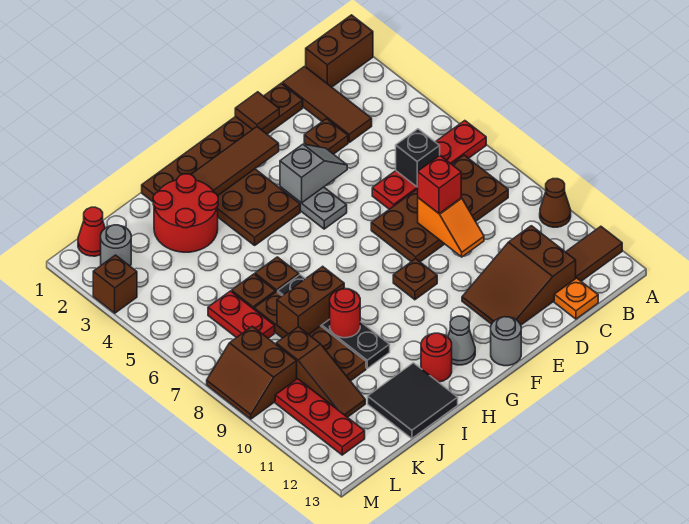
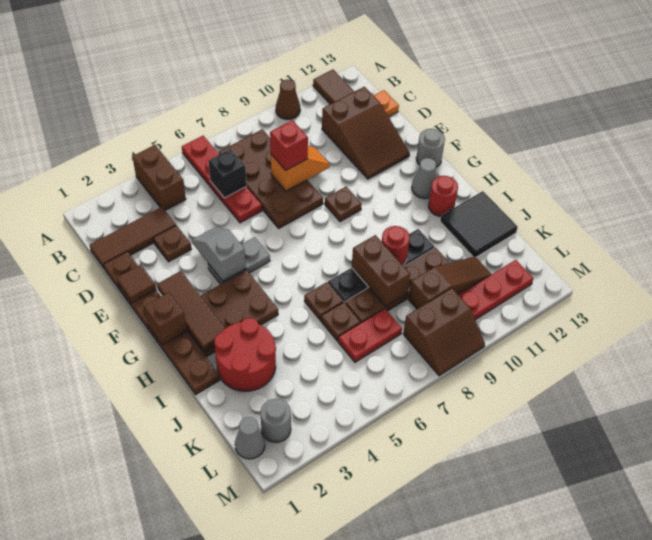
brown brick A1:B1 level 1 -> brown brick A4:B4 level 1
red cone L1 level 1 -> grey cone L1 level 1
brown brick M3 level 1 -> brown brick G1 level 2

